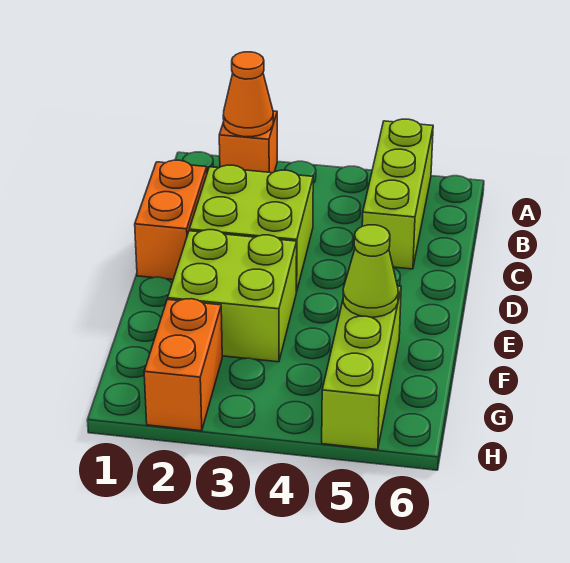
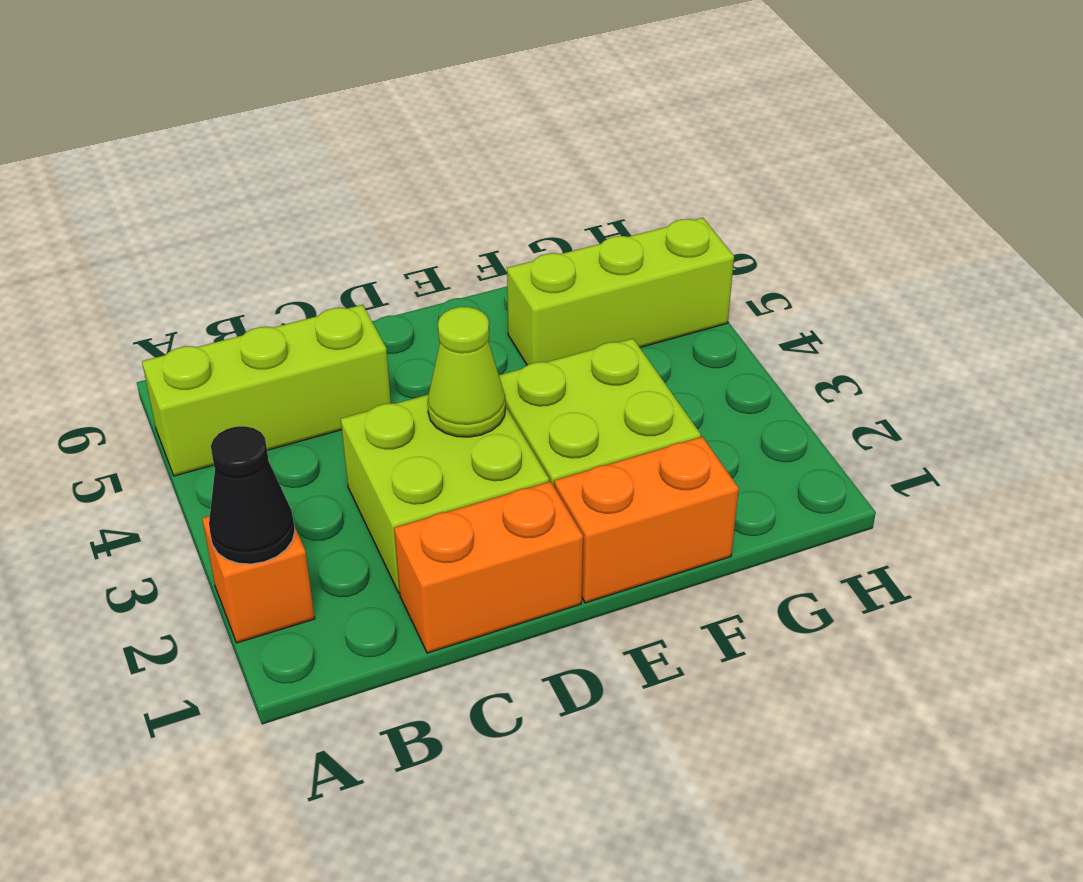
orange cone A2 level 2 -> black cone A2 level 2
lime cone F5 level 2 -> lime cone D3 level 2
orange brick G2:H2 level 1 -> orange brick E1:F1 level 1

